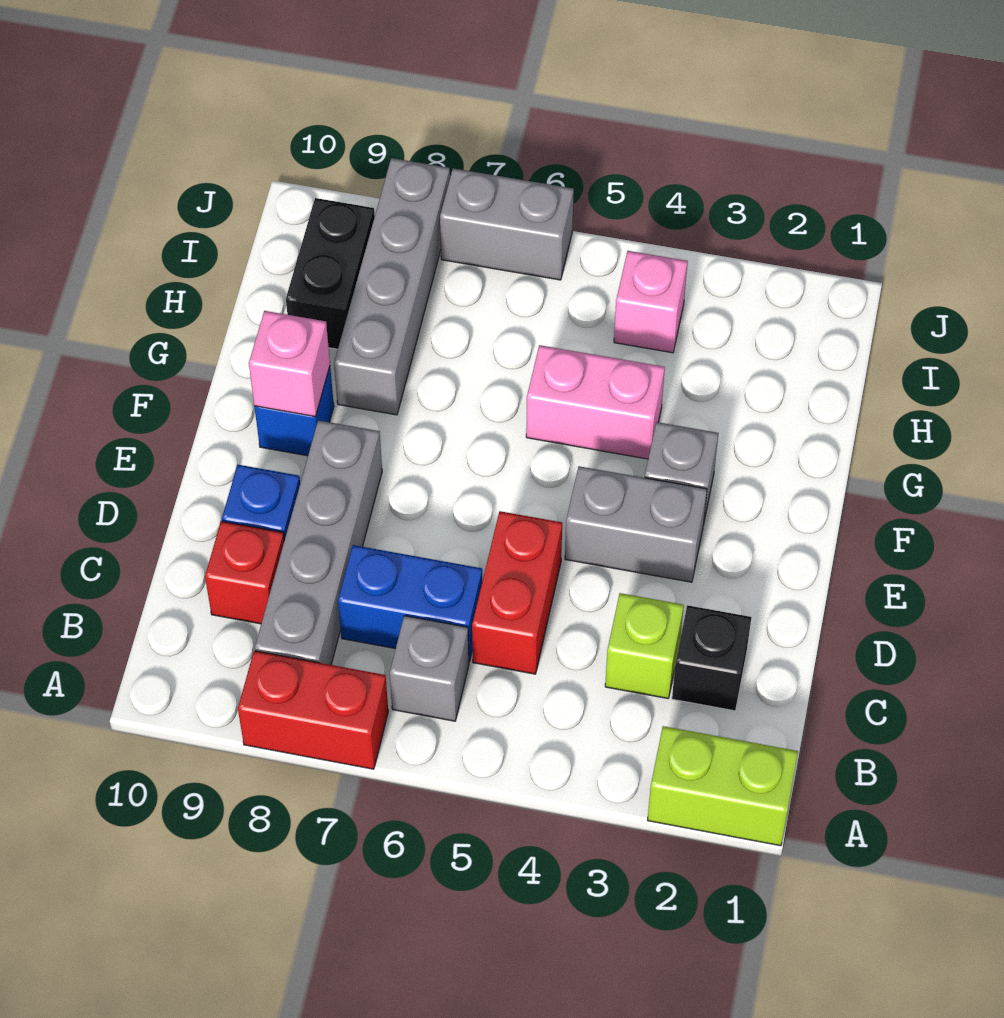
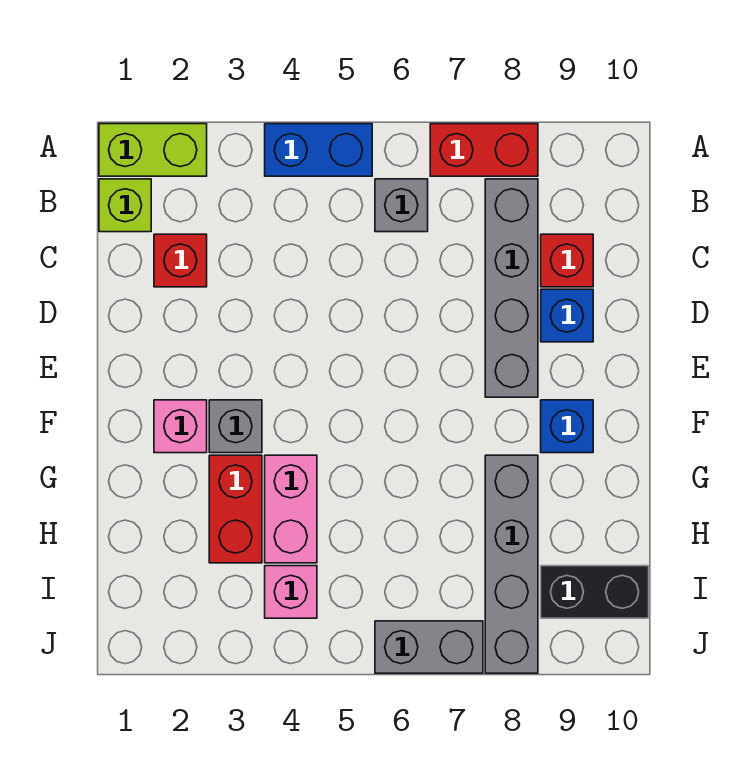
black brick C2 level 1 -> red brick C2 level 1
lime brick C3 level 1 -> lime brick B1 level 1
red brick C5:D5 level 1 -> red brick G3:H3 level 1
blue brick C6:C7 level 1 -> blue brick A4:A5 level 1
grey brick E3:E4 level 1 -> none
pink brick F9 level 2 -> pink brick F2 level 1
pink brick G4:G5 level 1 -> pink brick G4:H4 level 1
black brick H9:I9 level 1 -> black brick I9:I10 level 1

